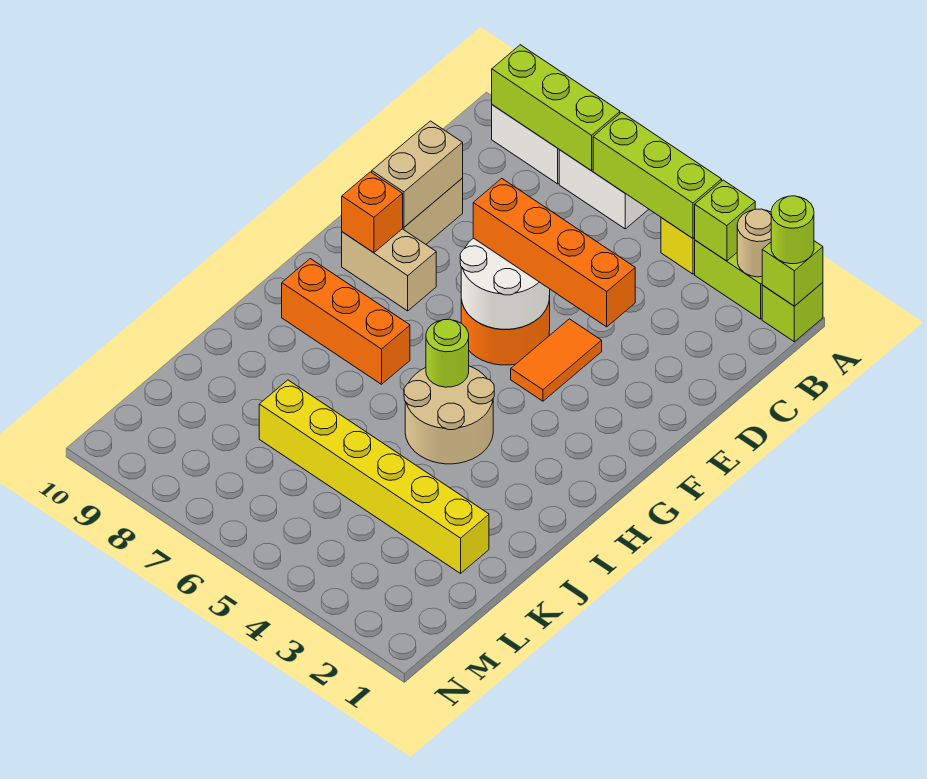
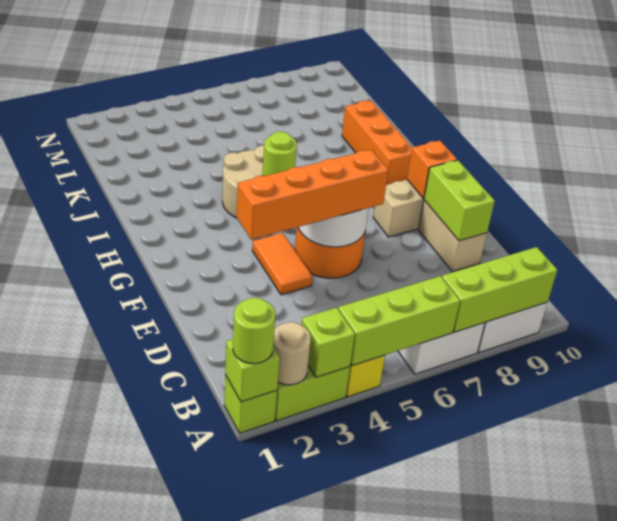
tan brick D9:E9 level 2 -> lime brick D9:E9 level 2
orange brick H7:H9 level 1 -> orange brick H9:J9 level 1
yellow brick K2:K7 level 1 -> none

